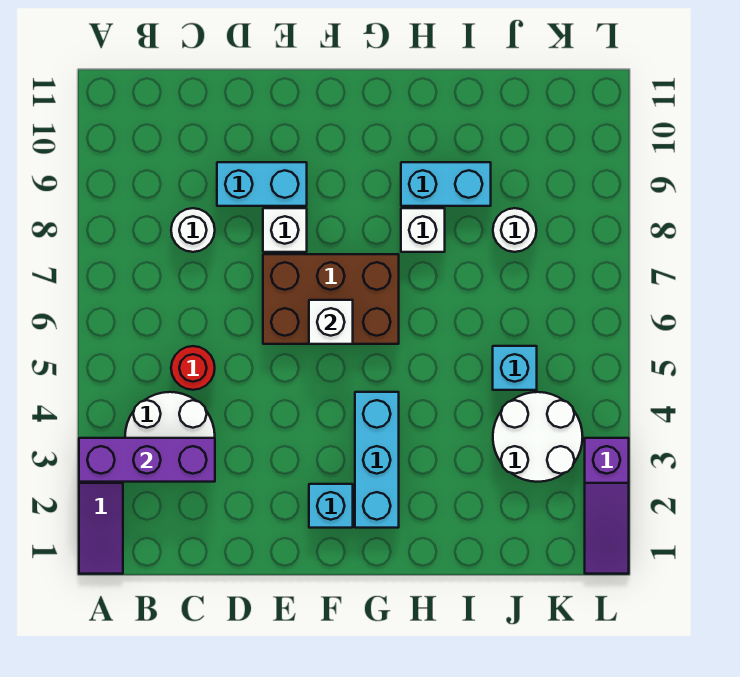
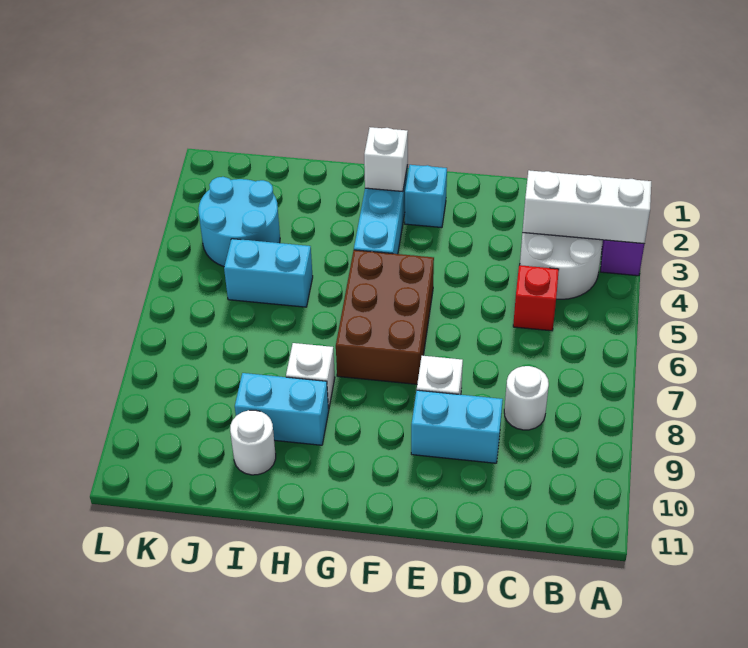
purple brick A3:C3 level 2 -> white brick A3:C3 level 2
red round brick C5 level 1 -> red brick C5 level 1
brown brick E6:G7 level 1 -> brown brick F5:G7 level 1
white brick F6 level 2 -> white brick G2 level 2
white round brick J3:K4 level 1 -> cyan round brick J3:K4 level 1
cyan brick J5 level 1 -> cyan brick I5:J5 level 1
white round brick J8 level 1 -> white round brick I10 level 1
purple slope L1:L3 level 1 top 3 -> none

